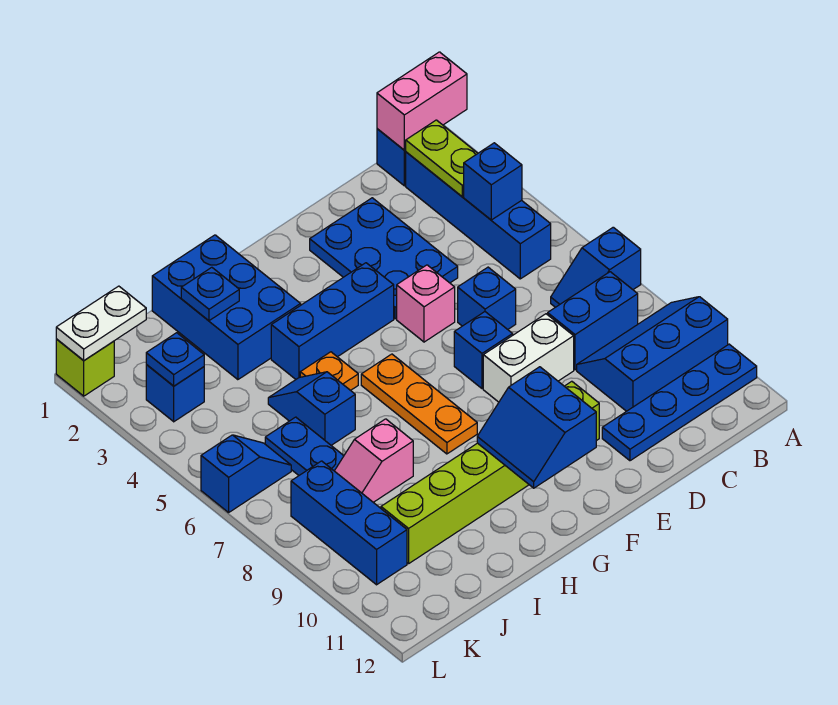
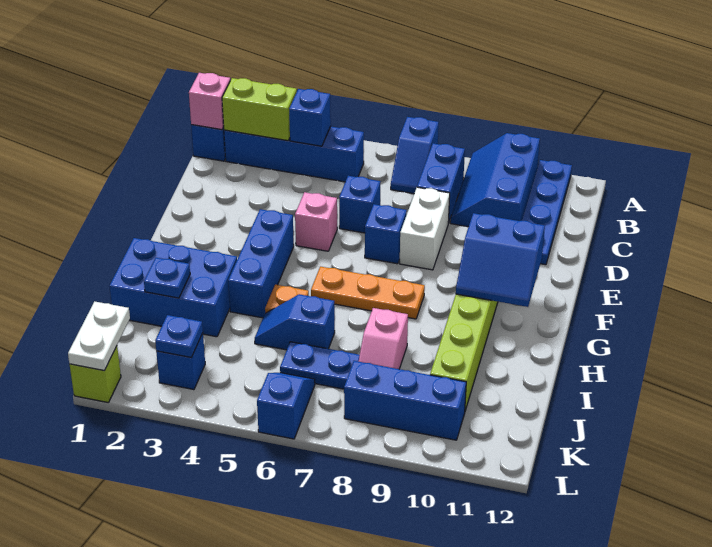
pink brick A1:B1 level 2 -> pink brick B1 level 2
lime plate B2:B3 level 2 -> lime brick B2:B3 level 2
blue plate D2:E4 level 1 -> none

